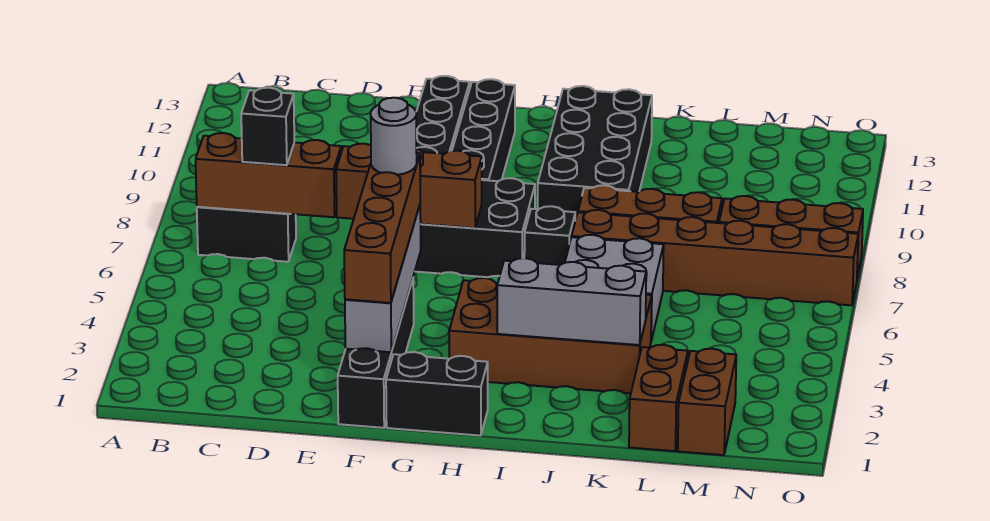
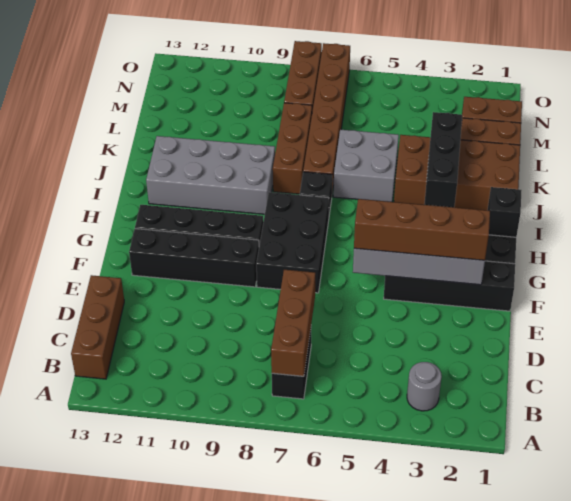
black brick C7 level 3 -> black brick H1 level 2
brown brick E7:G7 level 2 -> brown brick B13:D13 level 1
grey round brick F5 level 4 -> grey round brick B3 level 1
brown brick H3:K4 level 1 -> brown brick J1:K4 level 1
grey brick I3:K3 level 2 -> black brick I3:K3 level 2
black brick I9:J12 level 1 -> grey brick I9:J12 level 1

